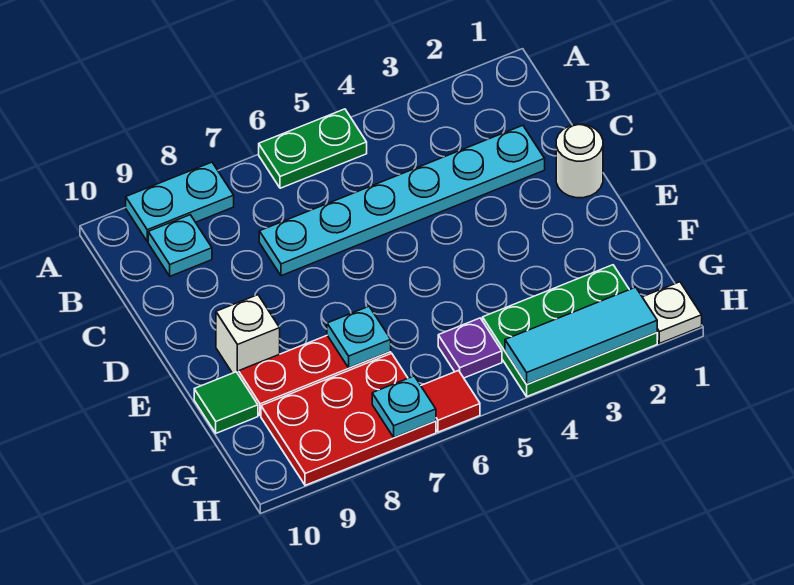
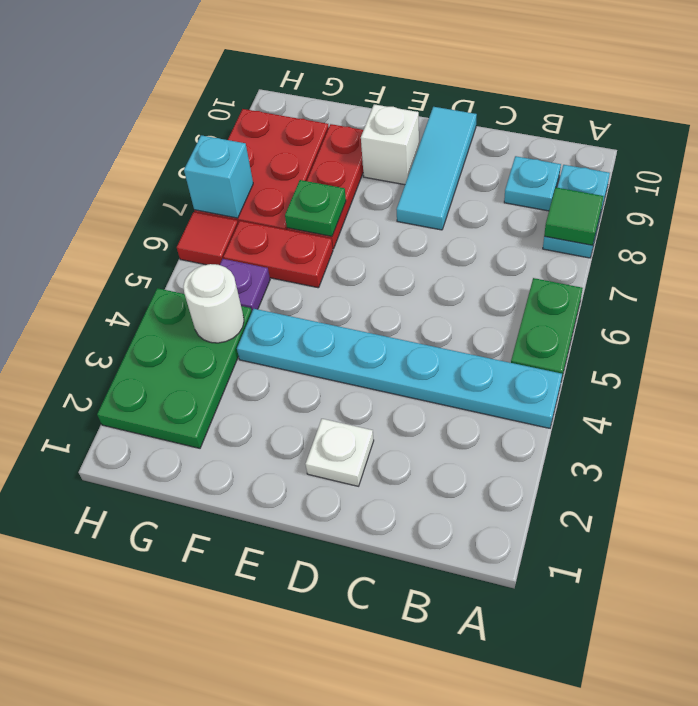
cyan plate C2:C7 level 1 -> cyan plate A4:F4 level 1
white round brick D1 level 1 -> white round brick G4 level 2
none -> red plate F6:G6 level 1
cyan plate F7 level 2 -> green plate F7 level 2
green tile F10 level 1 -> green tile A8 level 2
white plate H1 level 1 -> white plate D2 level 1
cyan tile H2:H4 level 2 -> cyan tile D8:D10 level 1
cyan plate H7 level 2 -> cyan brick H7 level 2

